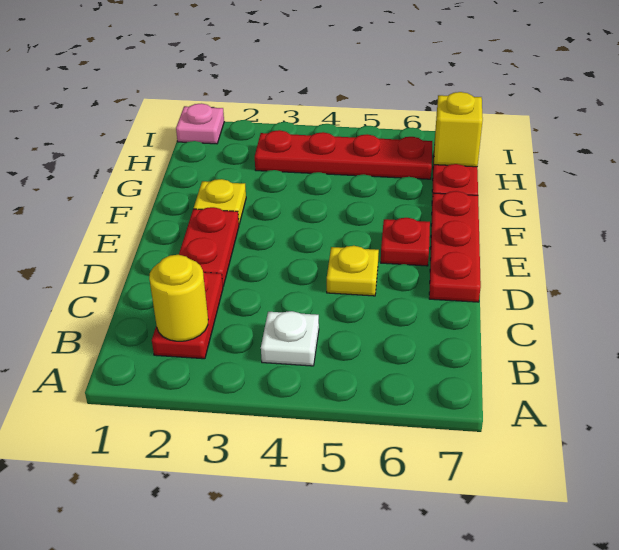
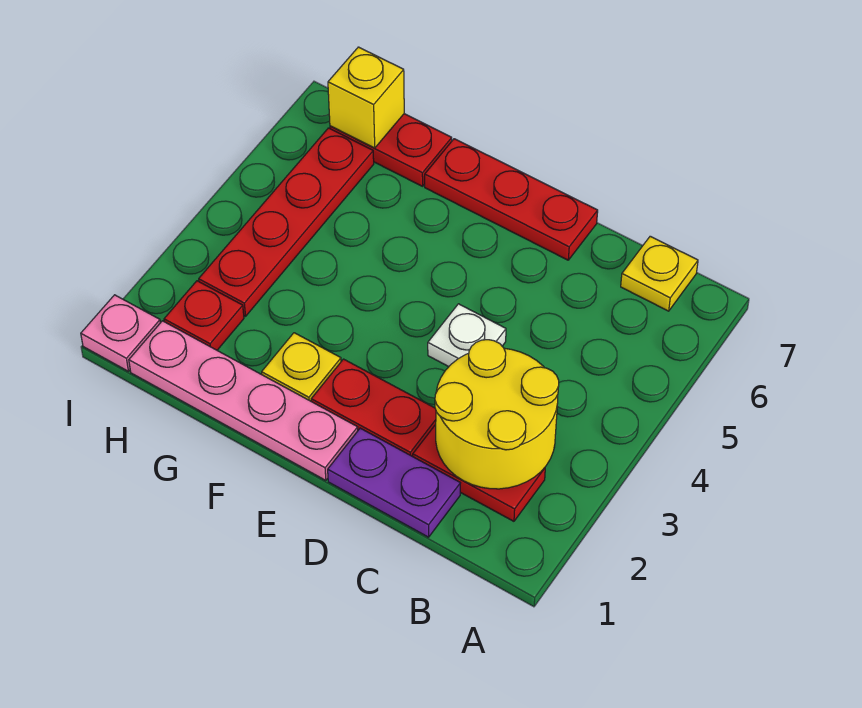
yellow round brick B2 level 2 -> yellow round brick B2:C3 level 2
white plate B4 level 1 -> white plate D4 level 1
none -> purple plate C1:D1 level 1
yellow plate D5 level 1 -> yellow plate B7 level 1
none -> pink plate E1:H1 level 1
red plate E6 level 1 -> red plate H2 level 1

